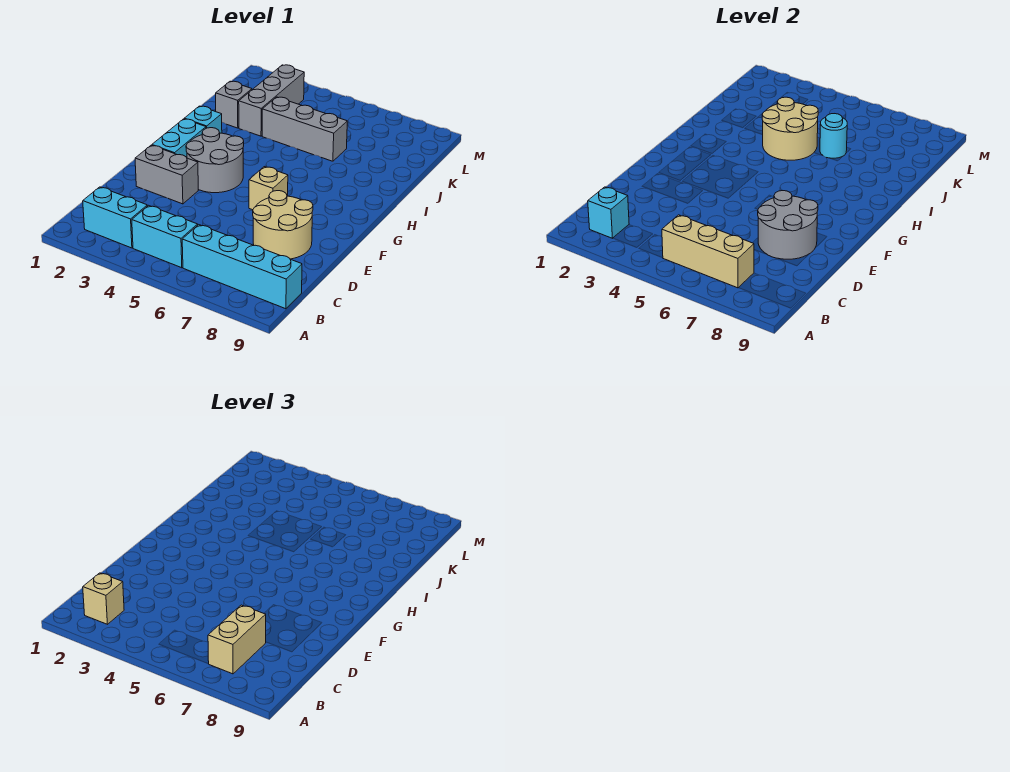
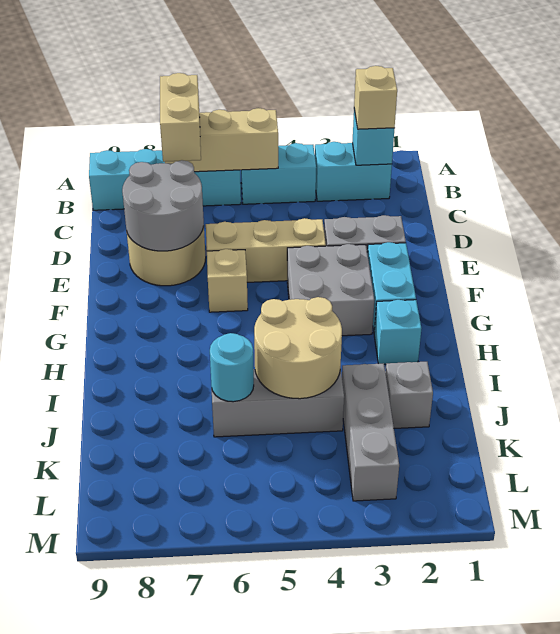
none -> tan brick E4:E6 level 1
grey round brick F3:G4 level 1 -> grey brick F3:G4 level 1

